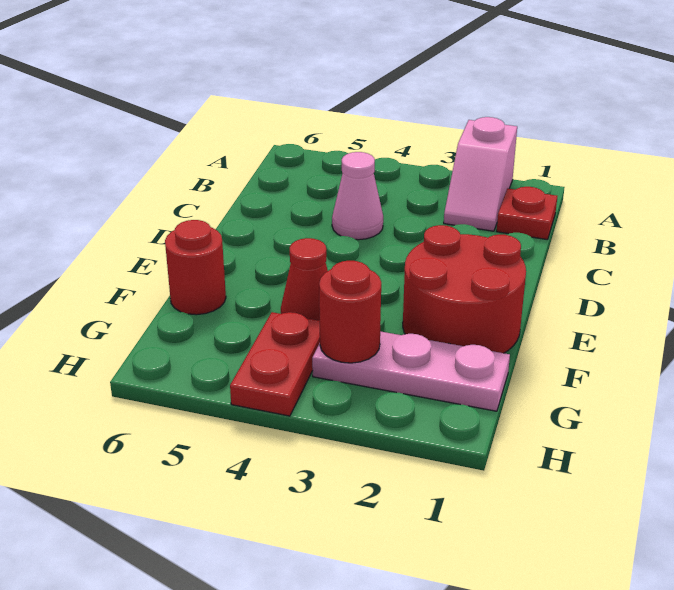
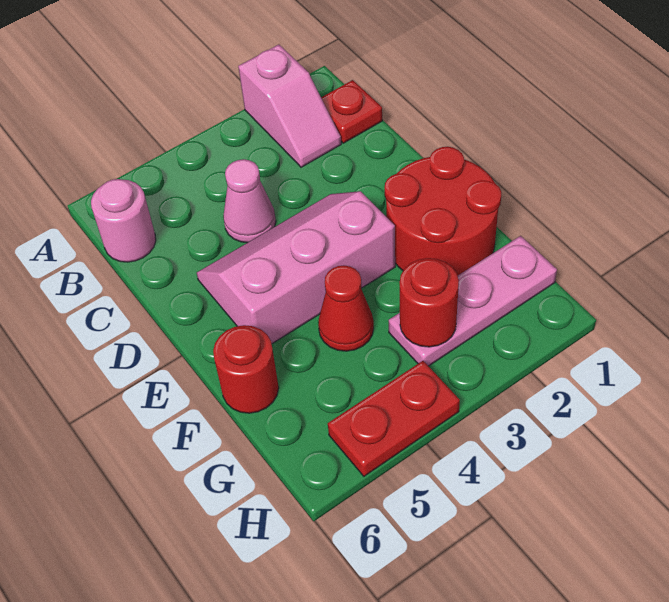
none -> pink round brick B6 level 1
none -> pink slope D3:E5 level 1 top E
red plate G4:H4 level 1 -> red plate H4:H5 level 1

